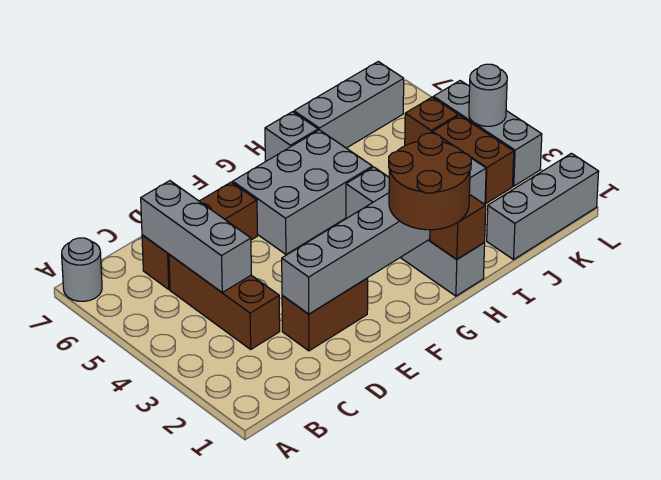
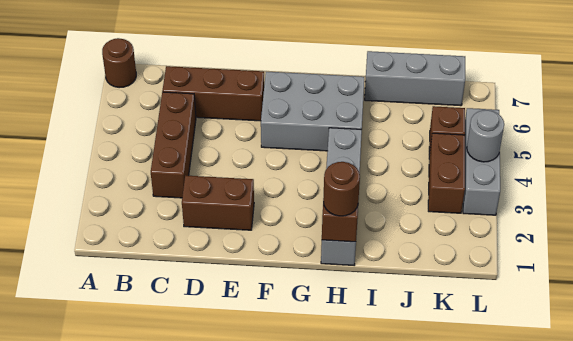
grey round brick A7 level 1 -> brown round brick A7 level 1
grey brick C4:C6 level 2 -> none
grey brick D2:I2 level 2 -> none
brown round brick G1:H2 level 3 -> brown round brick H1 level 3
grey brick H7 level 1 -> none
grey brick J1:L1 level 1 -> none

